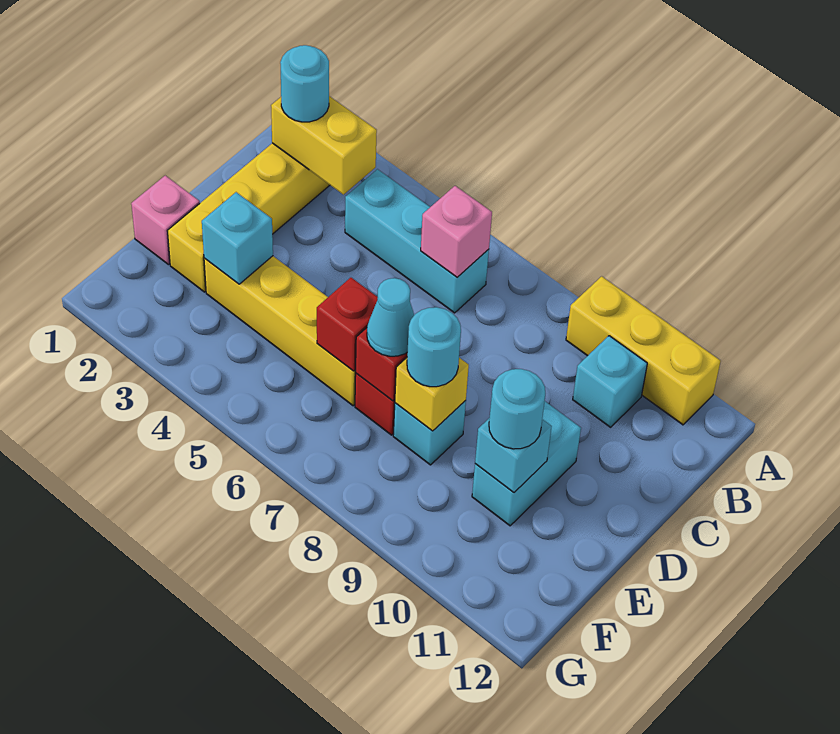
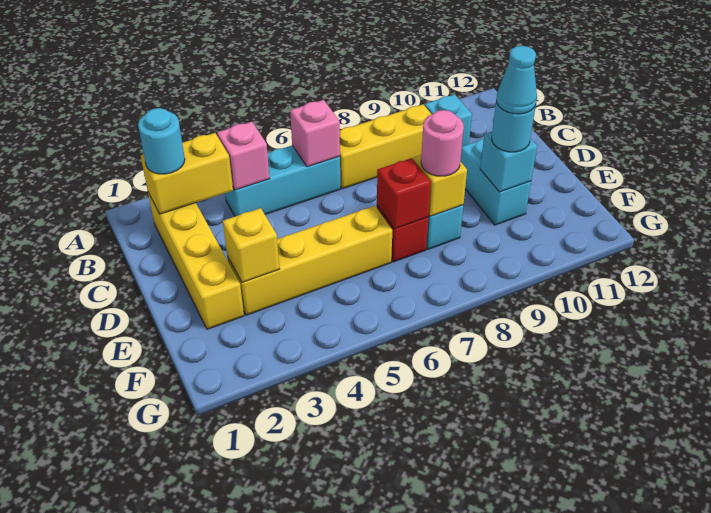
yellow brick A9:A11 level 1 -> yellow brick B7:B9 level 1
pink brick E1 level 1 -> pink brick B4 level 2
cyan brick E3 level 2 -> yellow brick E3 level 2
red brick E6 level 2 -> none
cyan cone E7 level 3 -> cyan cone E10 level 4
cyan round brick E8 level 3 -> pink round brick E8 level 3

